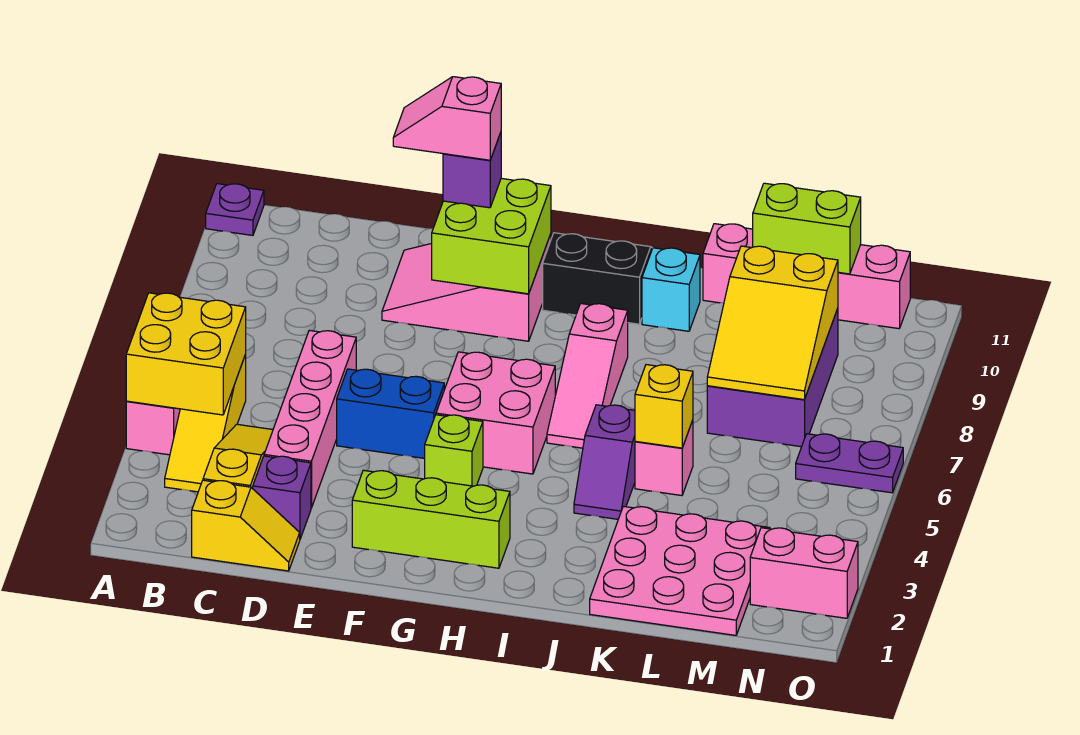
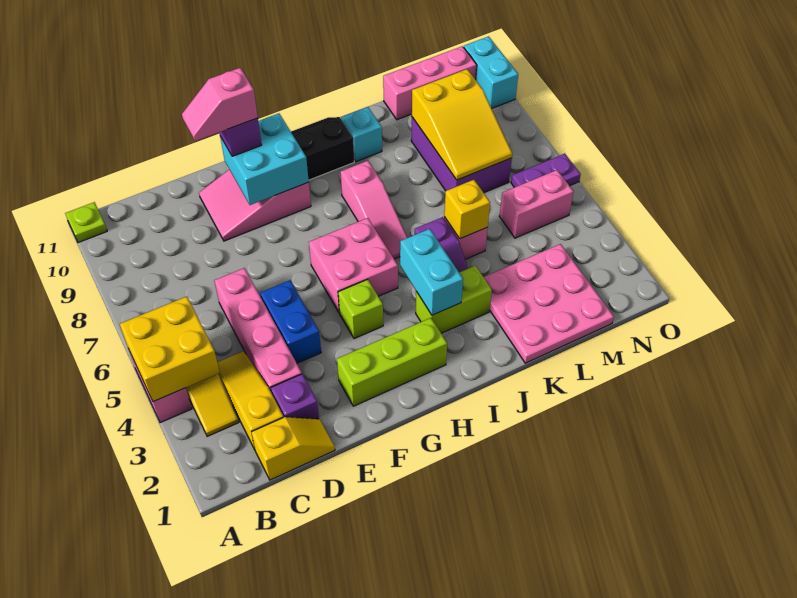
purple plate A11 level 1 -> lime plate A11 level 1
blue brick E5:F5 level 1 -> blue brick E4:E5 level 1
lime brick F9:G10 level 2 -> cyan brick F9:G10 level 2
none -> cyan brick I3:I4 level 2
pink brick K11:N11 level 1 -> pink brick L11:N11 level 1
lime brick L11:M11 level 2 -> lime brick I3:J3 level 1
pink brick N2:O2 level 1 -> pink brick M5:N5 level 1
none -> cyan brick O10:O11 level 1

